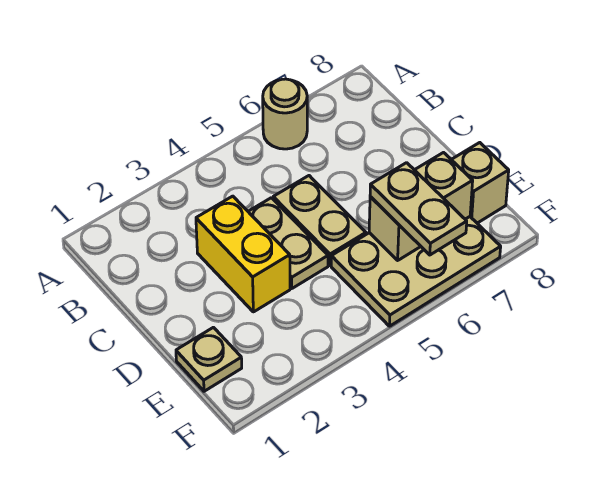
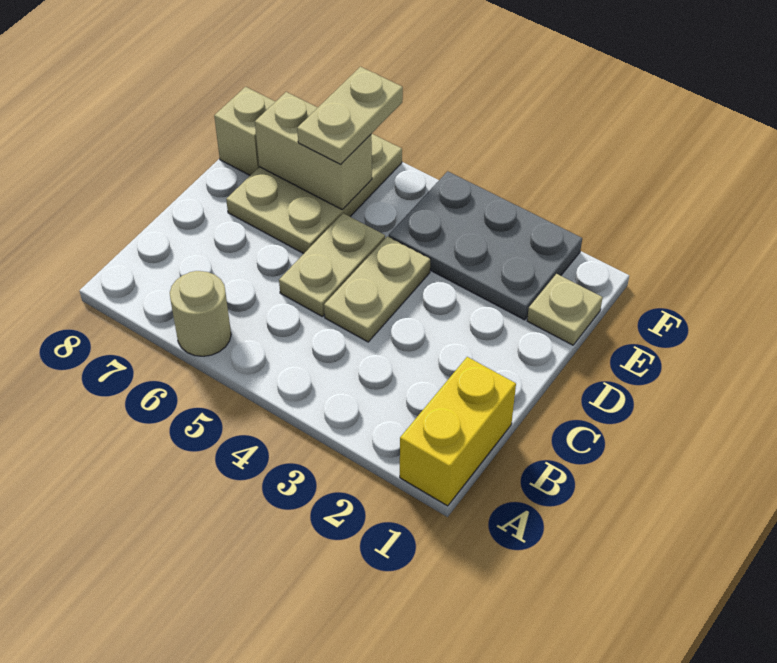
yellow brick C3:D3 level 1 -> yellow brick A1:B1 level 1
none -> grey plate E2:F4 level 1
tan plate E5:F7 level 1 -> tan plate D6:F7 level 1

